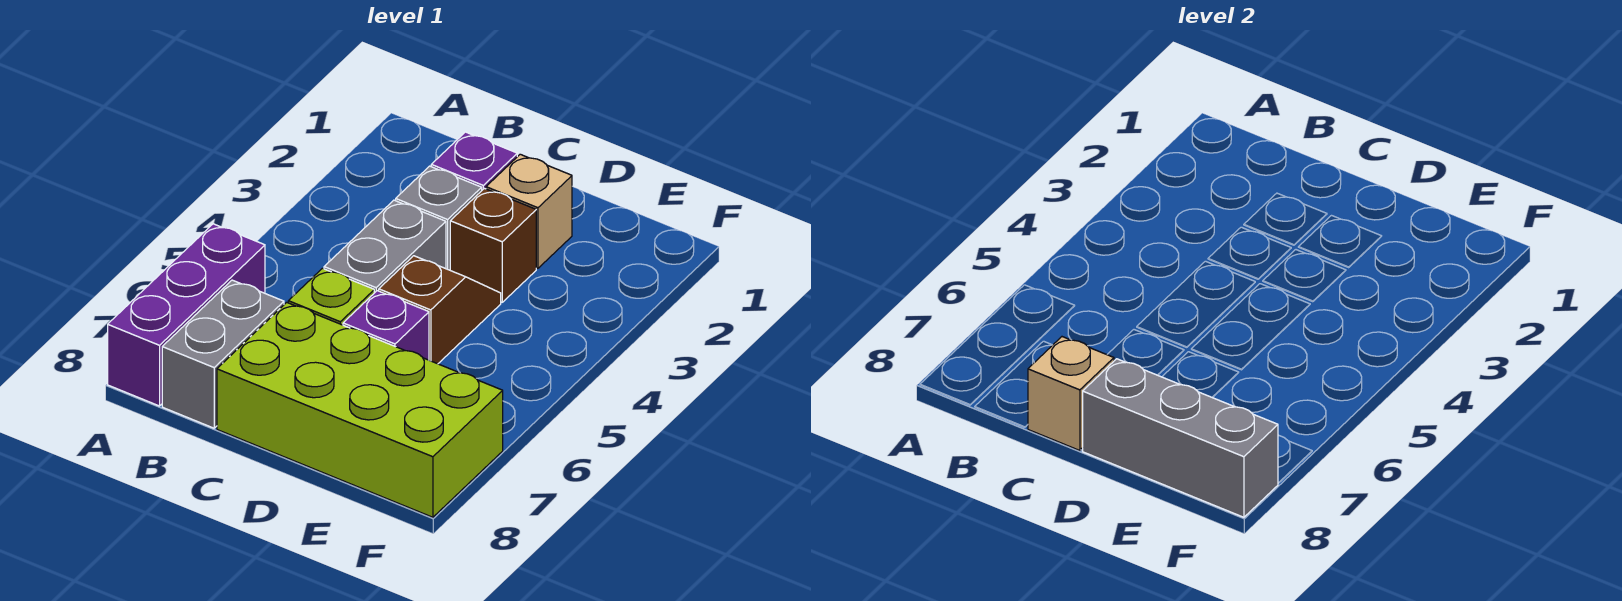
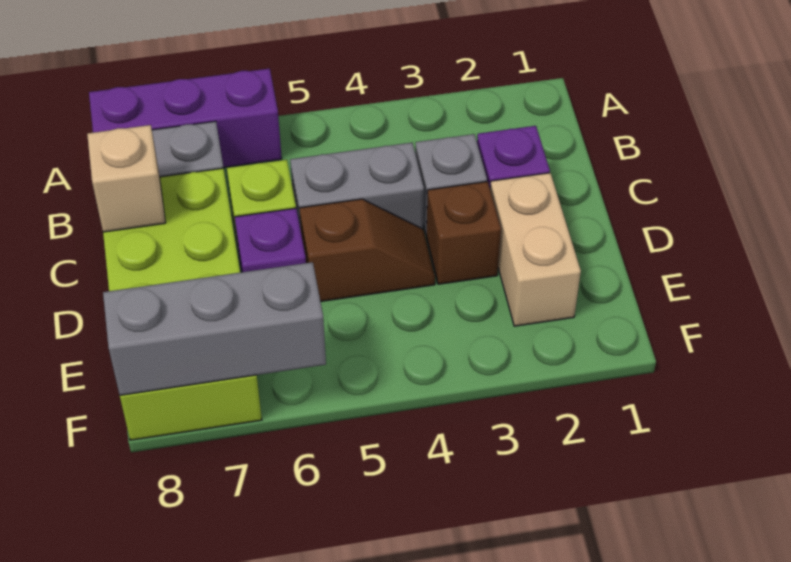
tan brick D2 level 1 -> tan brick D2:E2 level 1
grey brick D8:F8 level 2 -> grey brick F6:F8 level 2

